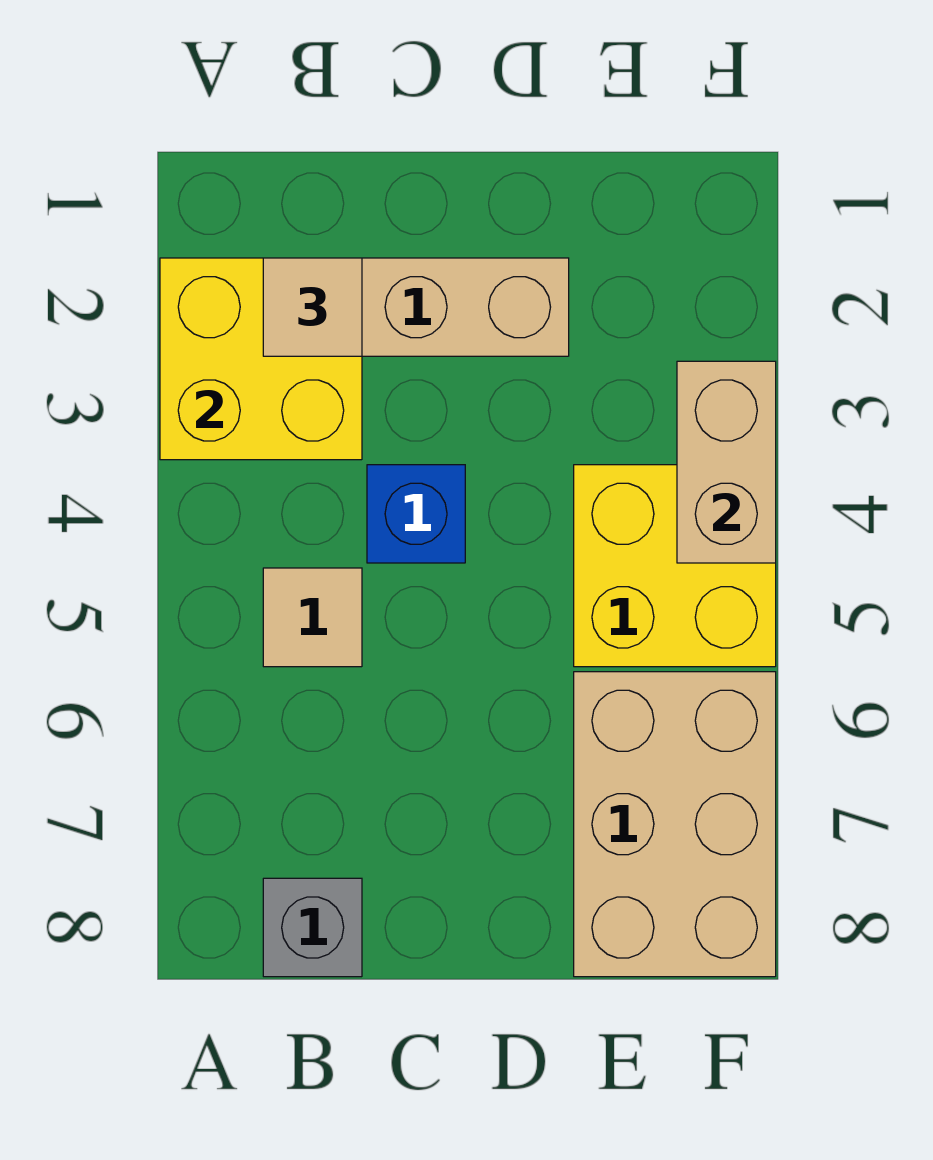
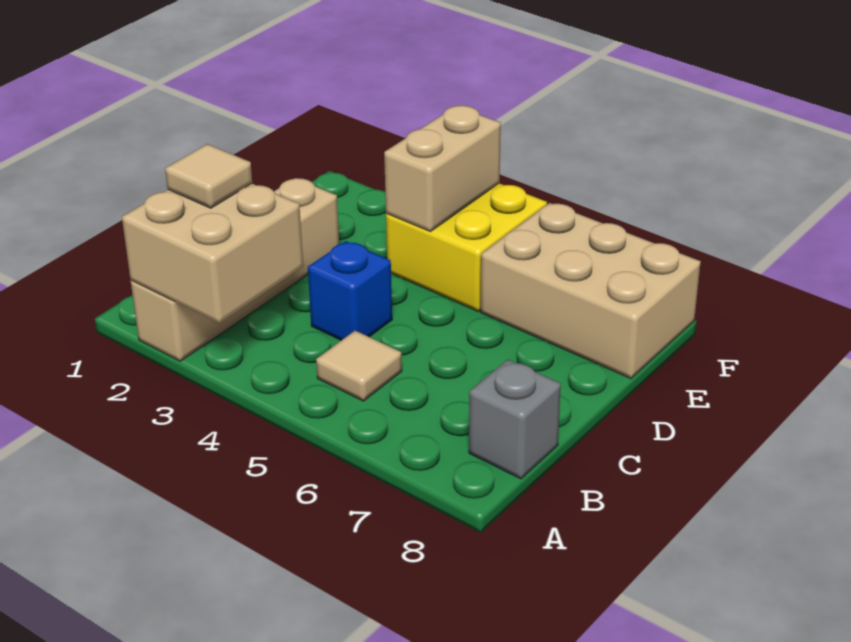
yellow brick A2:B3 level 2 -> tan brick A2:B3 level 2
tan brick F3:F4 level 2 -> tan brick E4:F4 level 2

